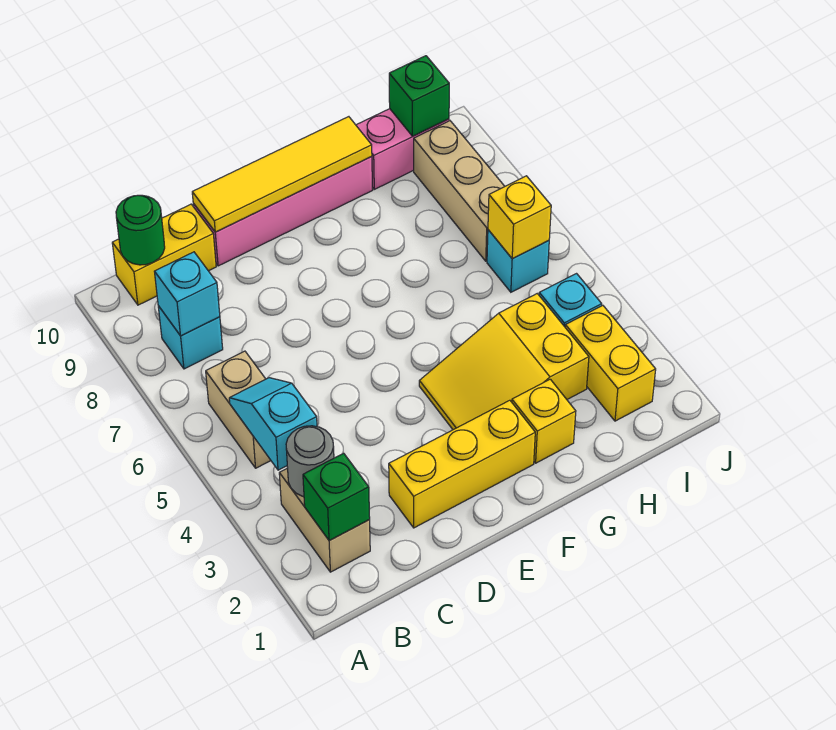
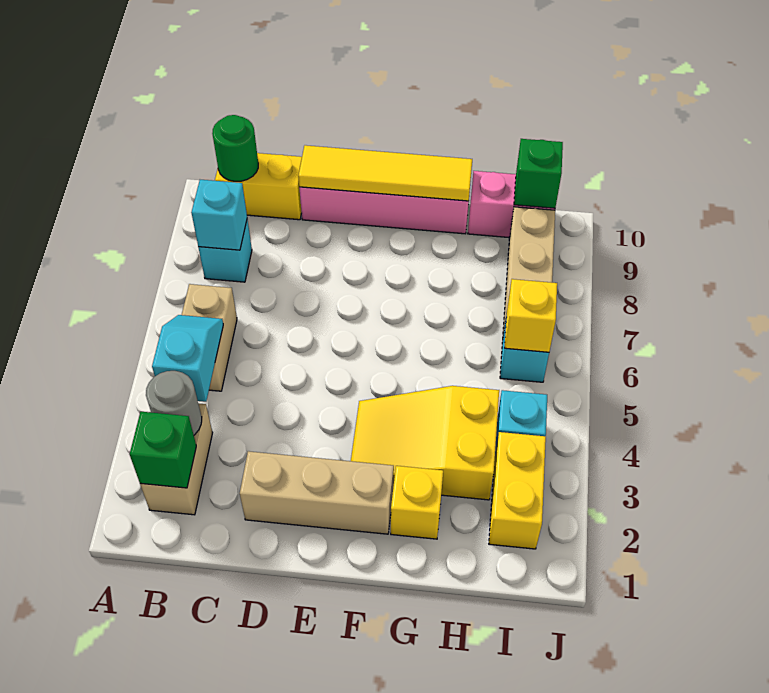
yellow brick D2:F2 level 1 -> tan brick D2:F2 level 1

